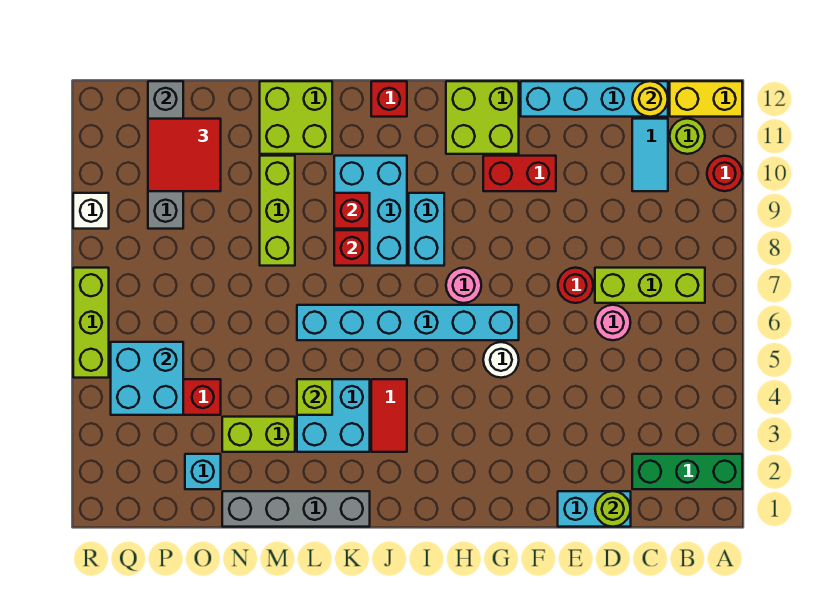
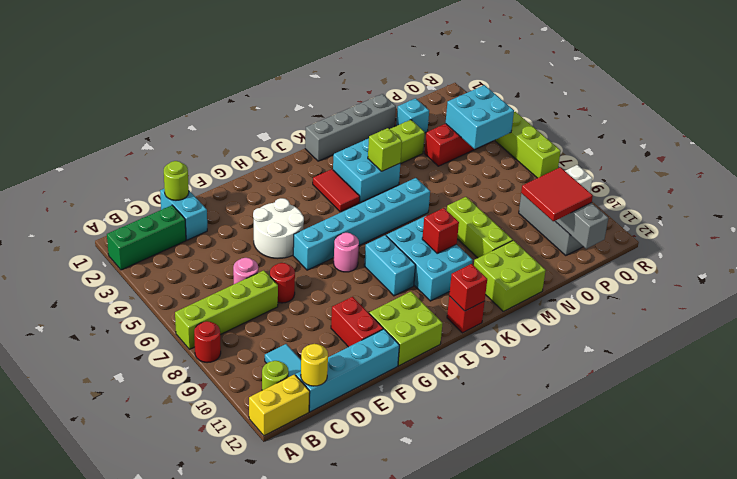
red round brick A10 level 1 -> red round brick A8 level 1
lime brick B7:D7 level 1 -> lime brick A7:D7 level 1
cyan brick D1:E1 level 1 -> cyan brick D1:D2 level 1
red brick F10:G10 level 1 -> red brick F10:F11 level 1
white round brick G5 level 1 -> white round brick F4:G5 level 1
red brick K8 level 2 -> red brick J12 level 2

